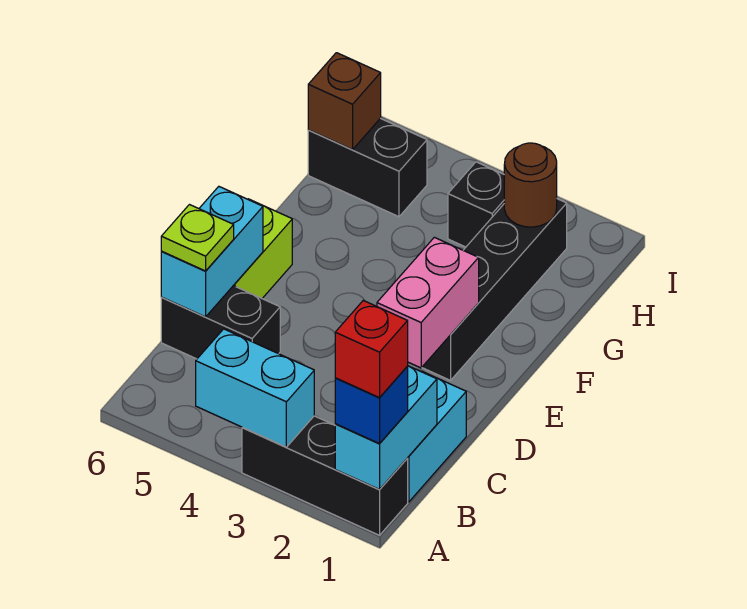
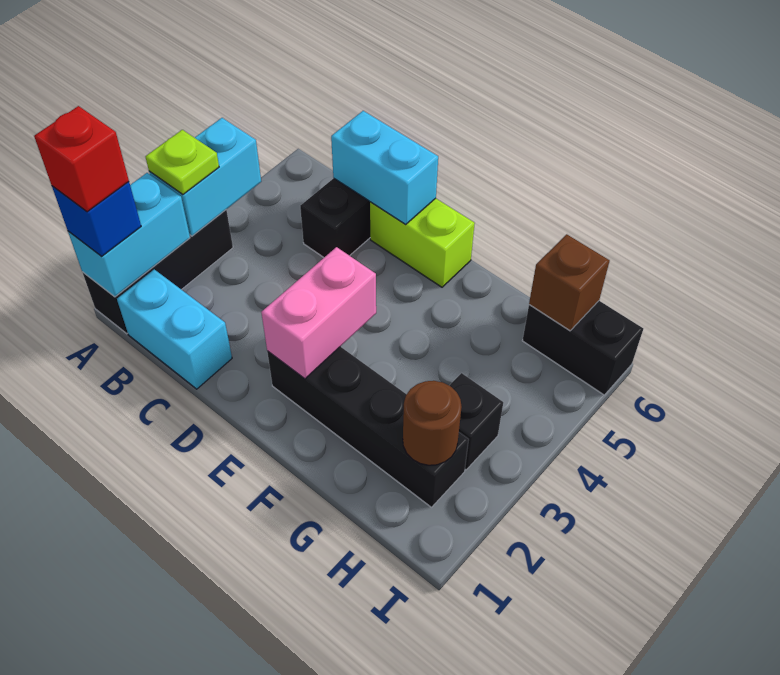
cyan brick A1:B1 level 2 -> cyan brick A1:A2 level 2
lime plate C6 level 3 -> lime plate A3 level 3
pink brick D2:E2 level 2 -> pink brick E2:E3 level 2
black brick H5:H6 level 1 -> black brick H6:I6 level 1

